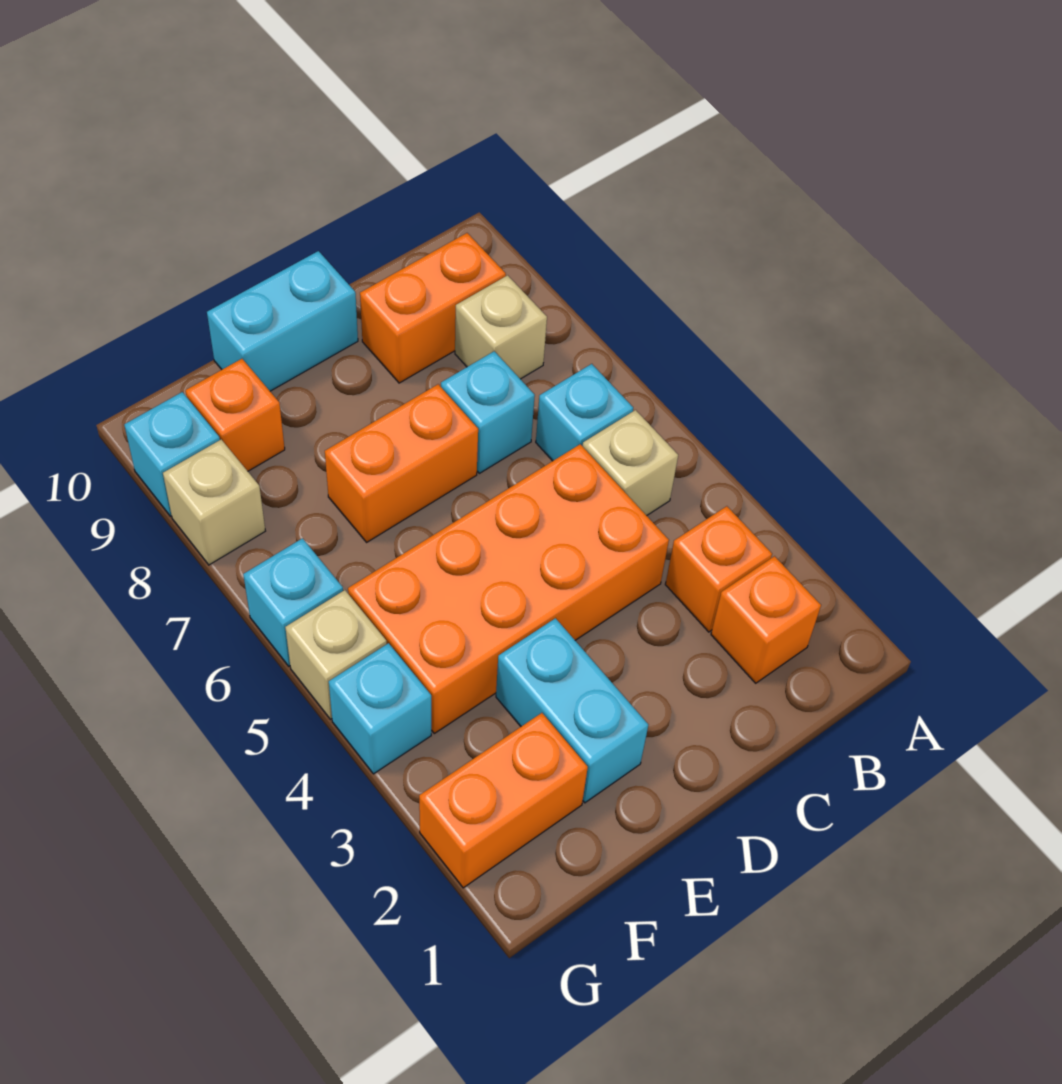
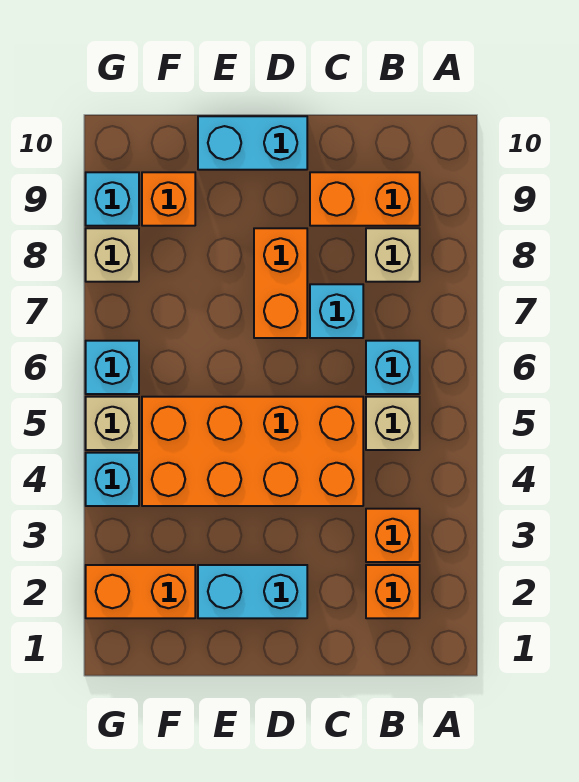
orange brick D7:E7 level 1 -> orange brick D7:D8 level 1
cyan brick E2:E3 level 1 -> cyan brick D2:E2 level 1

